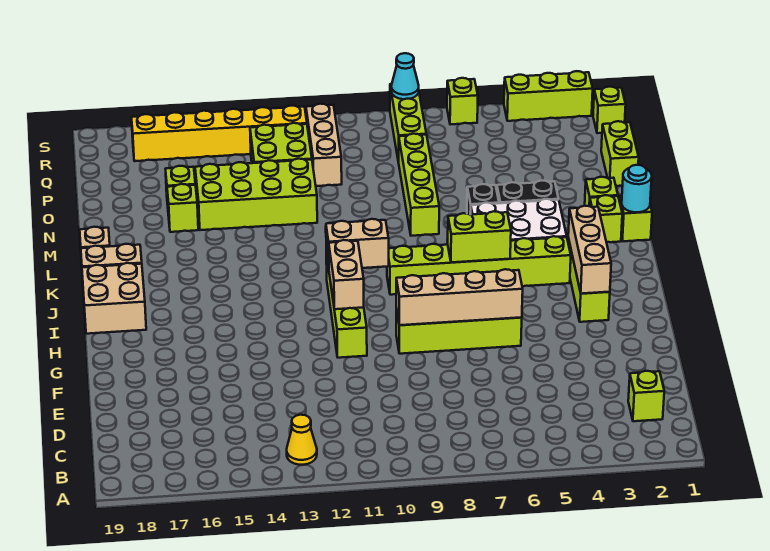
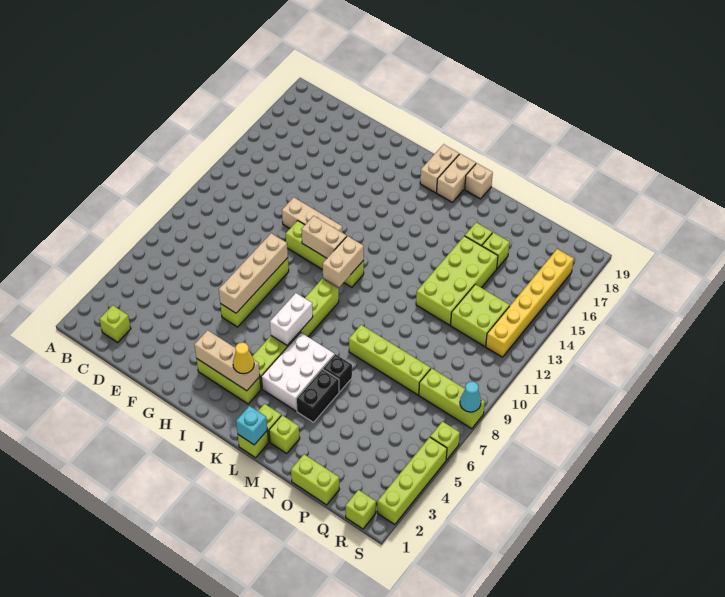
yellow cone B13 level 1 -> yellow cone J3 level 3
tan brick I18:J19 level 1 -> tan brick J18:J19 level 1
lime brick J6:J7 level 2 -> white brick J6:J7 level 2
cyan round brick L1 level 2 -> cyan brick L1 level 2
tan brick P11:R11 level 1 -> tan brick F12:H12 level 1
lime brick S2:S4 level 1 -> lime brick S2:S5 level 1

